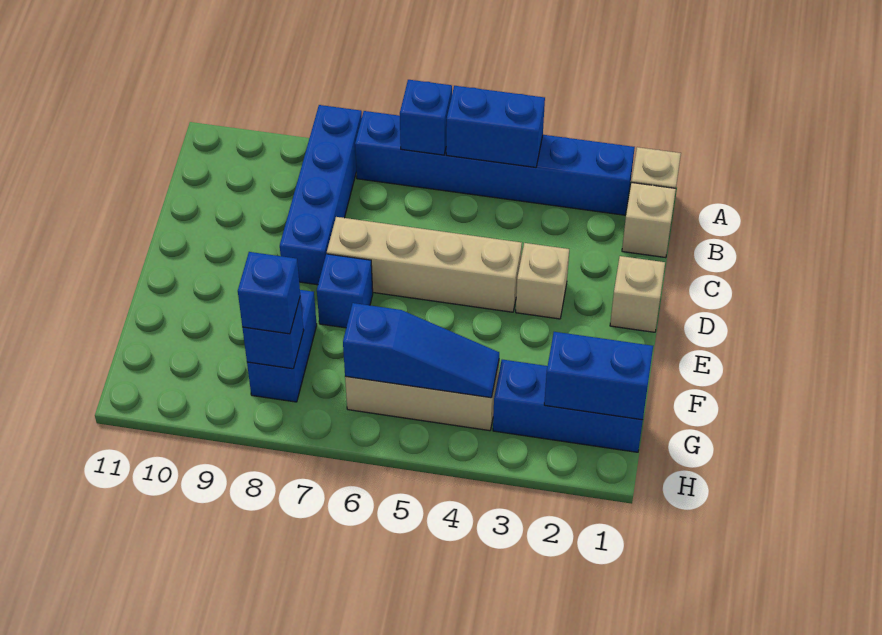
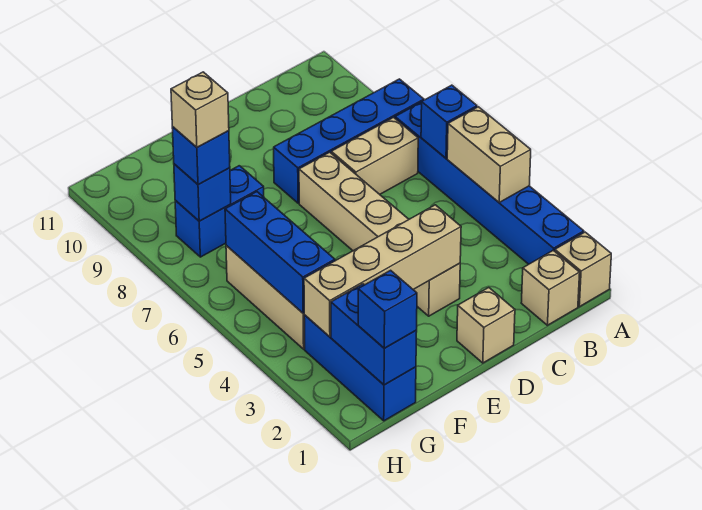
blue brick A4:A5 level 2 -> tan brick A4:A5 level 2
none -> tan brick B7:C7 level 1
none -> tan brick D3:G3 level 2
blue brick E7 level 1 -> blue brick G1 level 3
blue slope G4:G6 level 2 top 6 -> blue brick G4:G6 level 2
none -> tan brick G8 level 4

